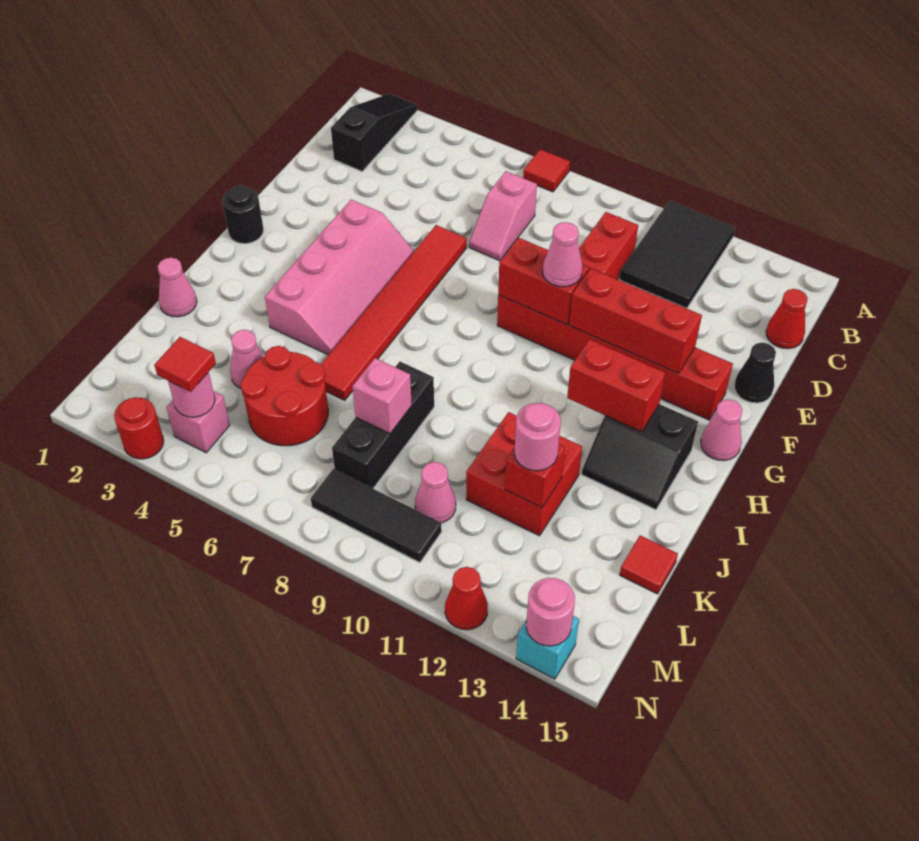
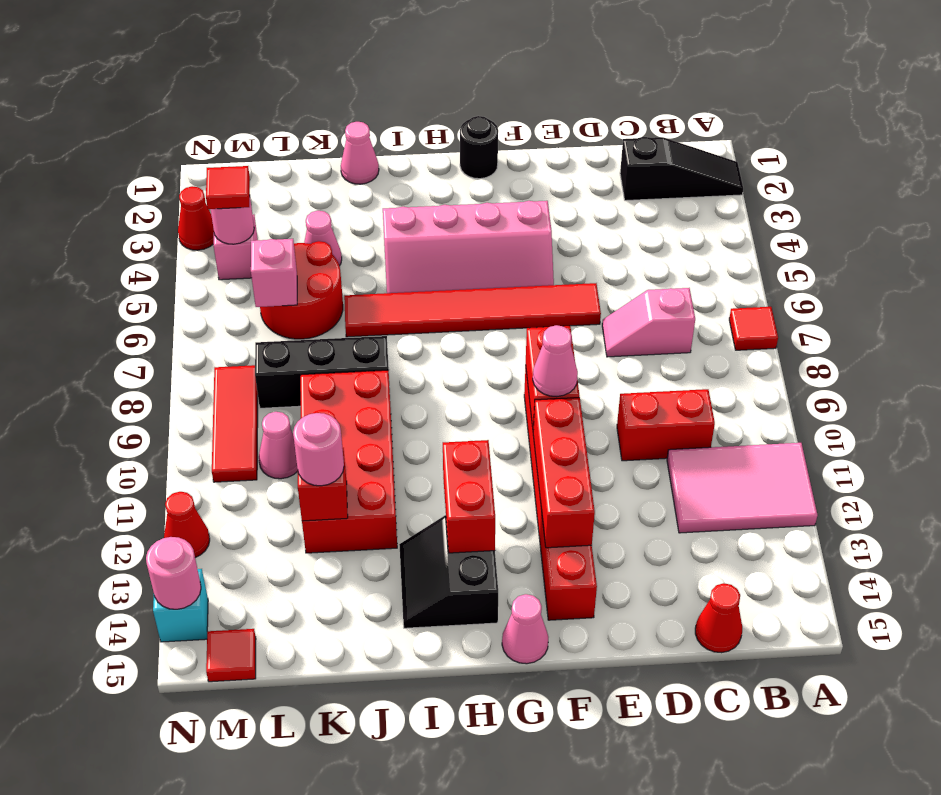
black tile A11:C12 level 1 -> pink tile A11:C12 level 1
black cone E15 level 1 -> none
red brick J11:K12 level 1 -> red brick J9:K12 level 1
pink brick K8 level 2 -> pink brick L6 level 2
red tile K15 level 1 -> red tile M15 level 1
black tile M8:M10 level 1 -> red tile M8:M10 level 1
red round brick N3 level 1 -> red cone N3 level 1

